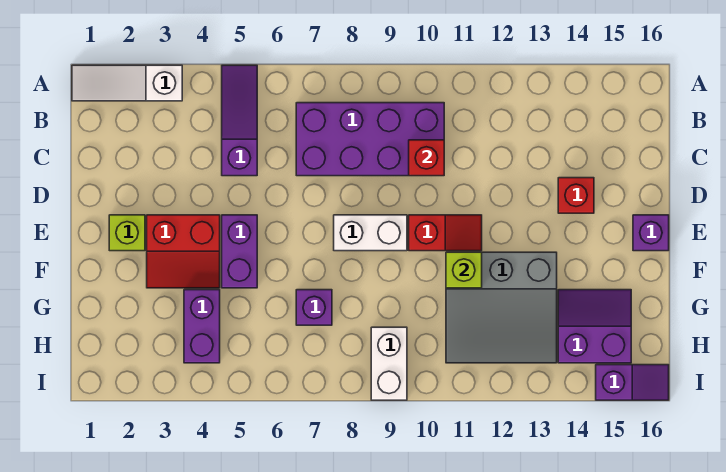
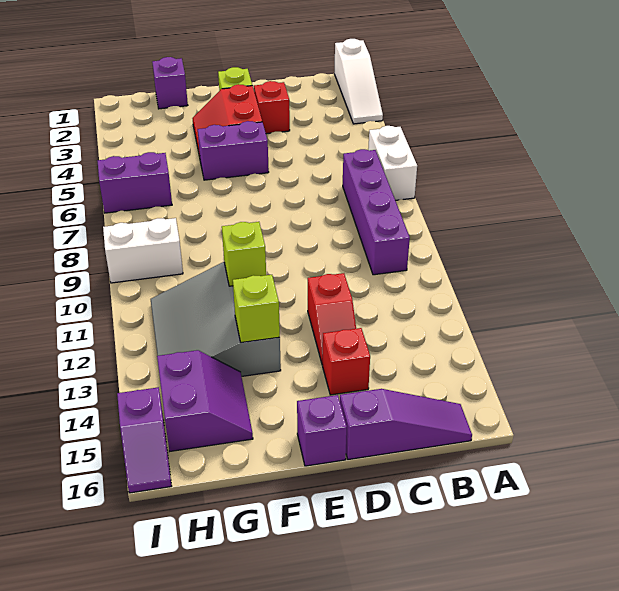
white slope A1:A3 level 1 top 3 -> white slope A1:A3 level 1 top 1
purple slope A5:C5 level 1 top C -> purple slope B16:D16 level 1 top D
purple brick B7:C10 level 1 -> purple brick B7:B10 level 1
red brick C10 level 2 -> red brick D3 level 1
white brick E8:E9 level 1 -> white brick A6:A7 level 1
red slope E10:E11 level 1 top 10 -> red slope D12:D13 level 1 top 12
none -> lime brick F13 level 2
purple brick G4:H4 level 1 -> purple brick H6:I6 level 1
purple brick G7 level 1 -> purple brick G1 level 1

